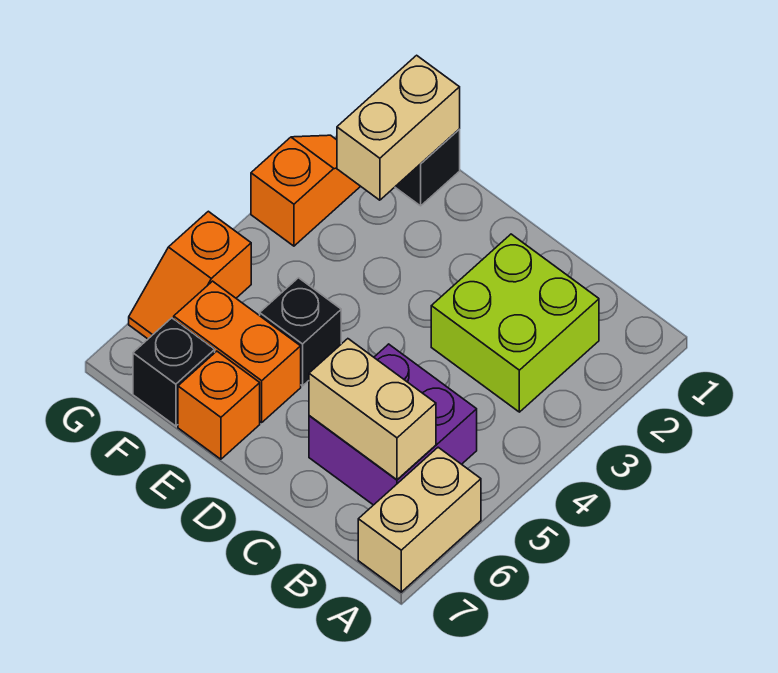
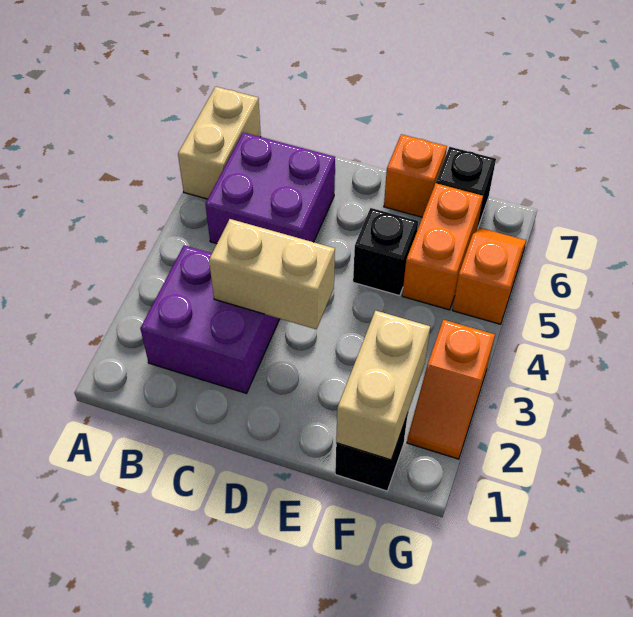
lime brick B2:C3 level 1 -> purple brick B2:C3 level 1
tan brick B6:C6 level 2 -> tan brick C3:D3 level 2
orange brick E6:F6 level 1 -> orange brick F5:F6 level 1

